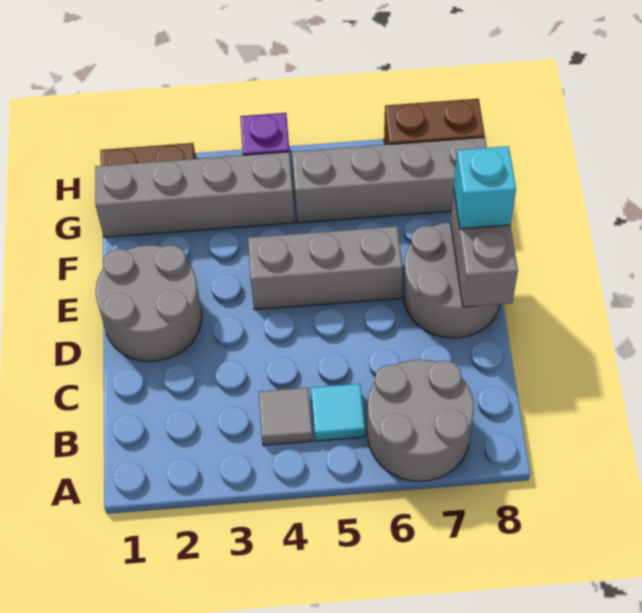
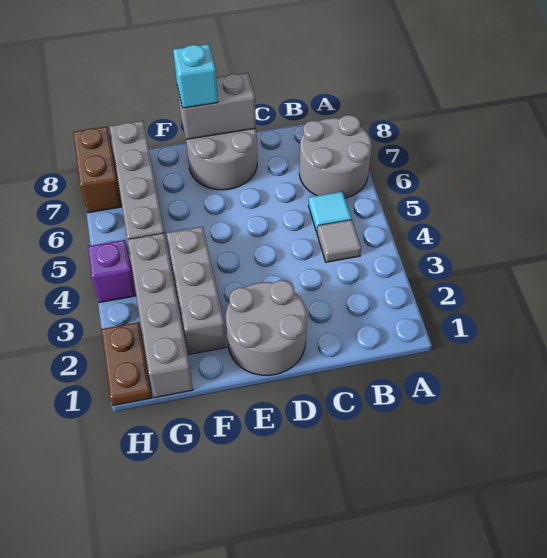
grey brick E4:E6 level 1 -> grey brick F2:F4 level 1

